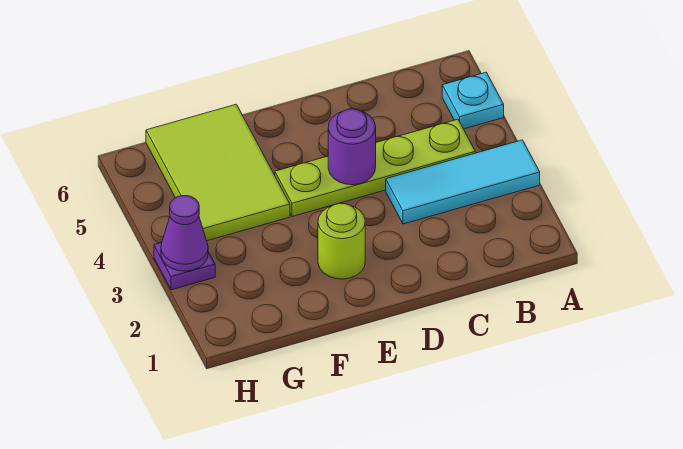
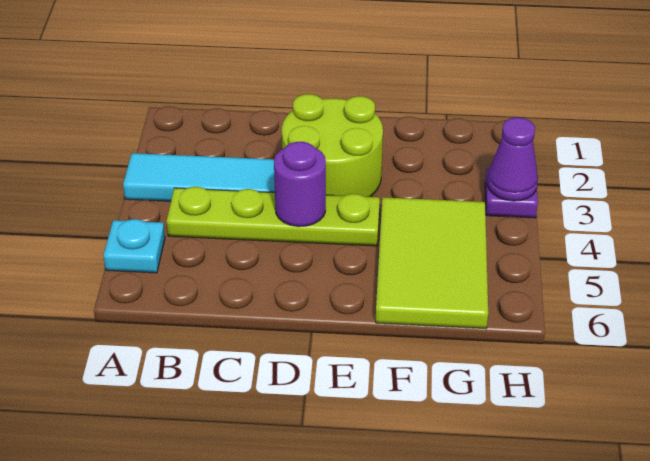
lime round brick E2 level 1 -> lime round brick D2:E3 level 1

